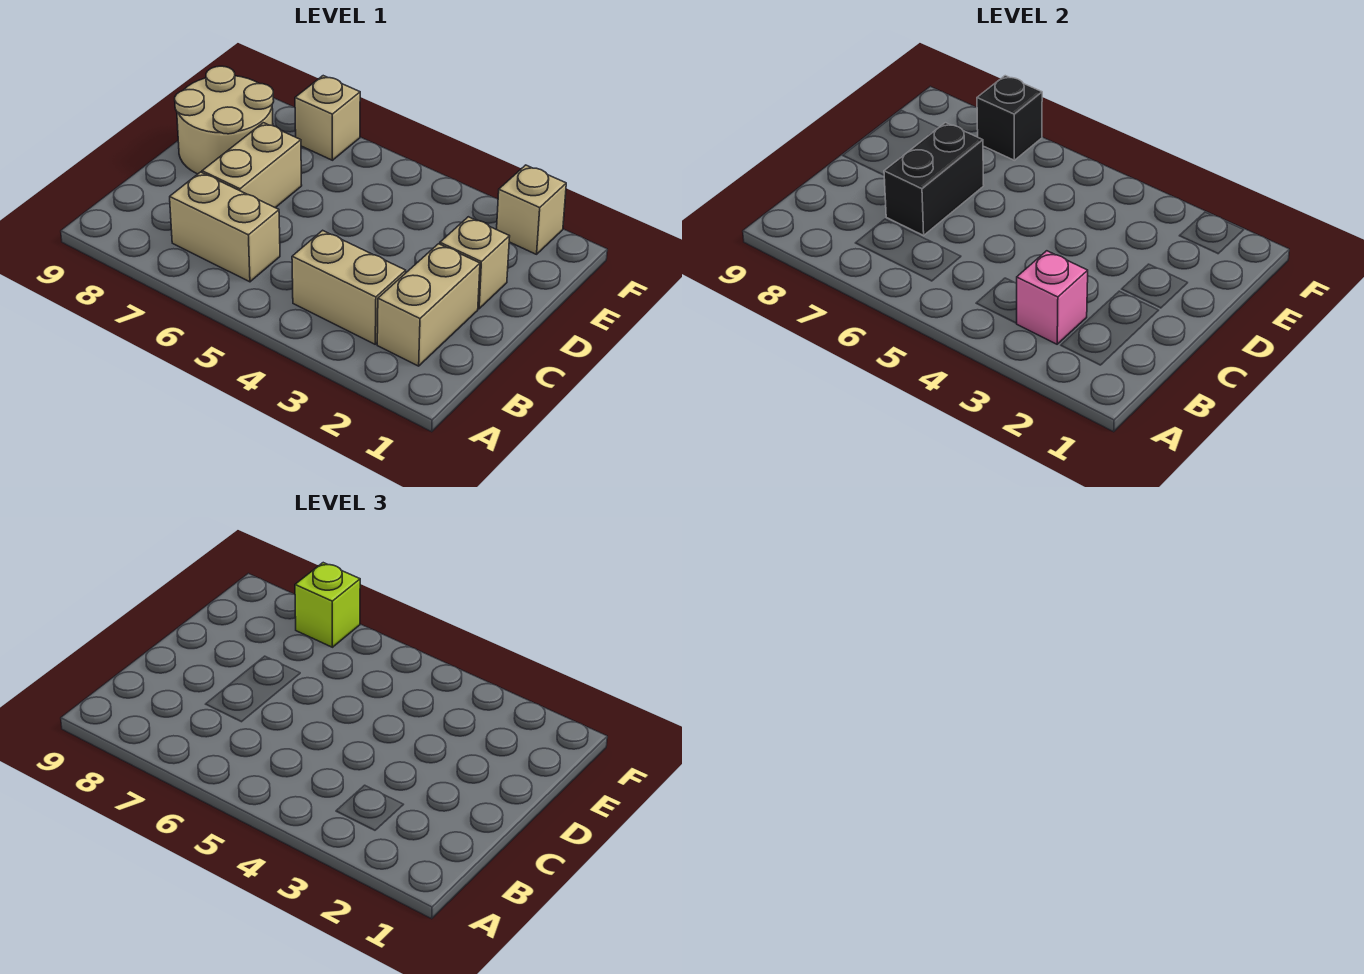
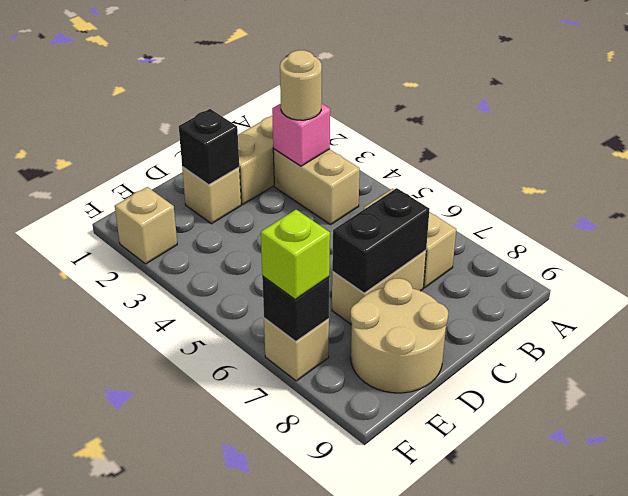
none -> tan round brick B3 level 3
none -> black brick D2 level 2

